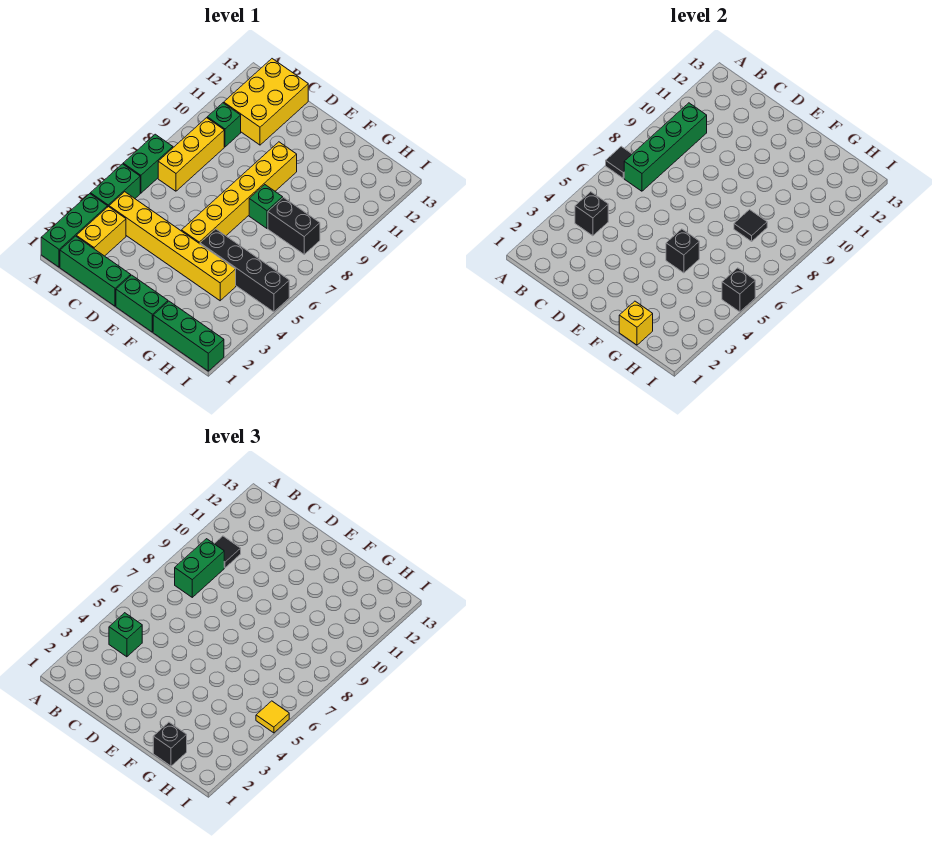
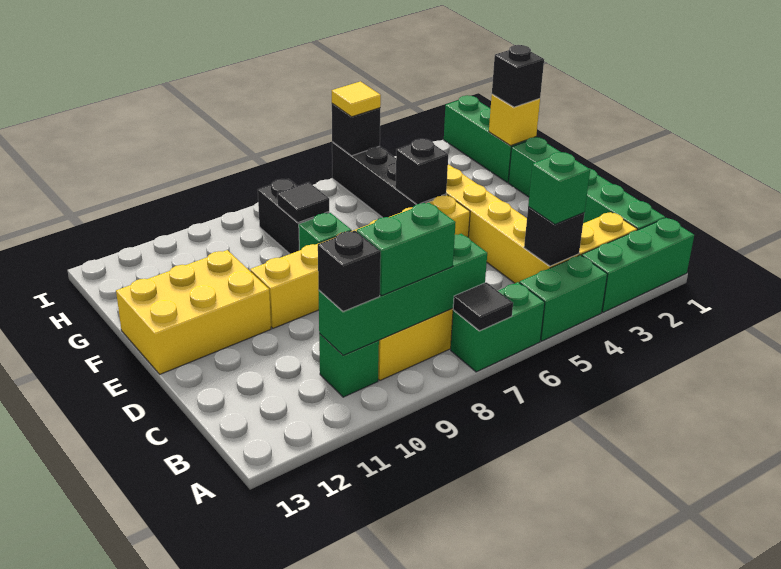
black tile B10 level 3 -> black brick B10 level 3
yellow brick B11:C13 level 1 -> yellow brick E11:F13 level 1

